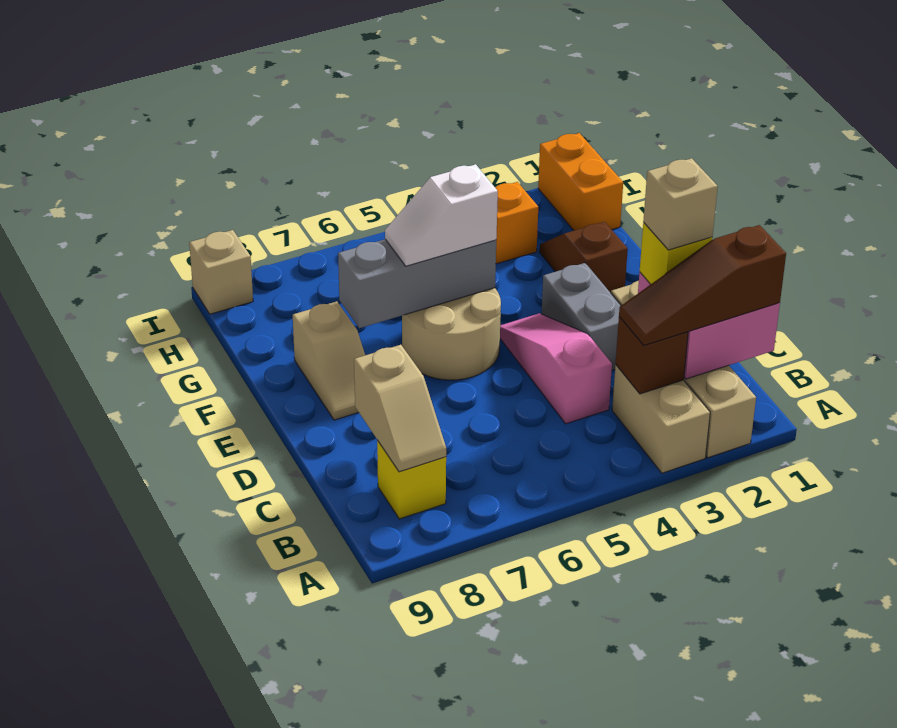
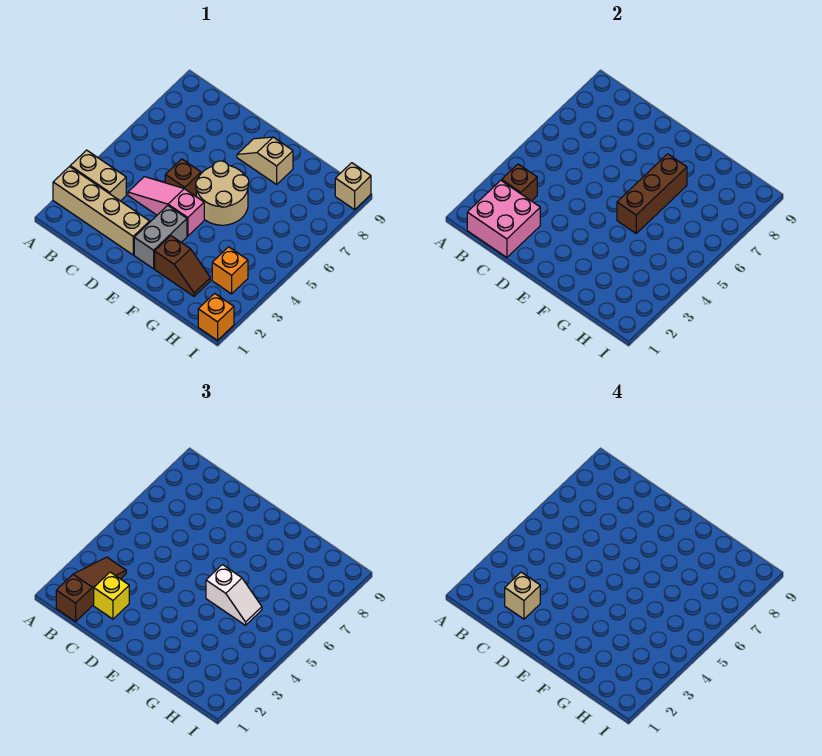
yellow brick B8 level 1 -> none
tan slope B8:C8 level 2 top C -> none
pink slope C4:E4 level 1 top C -> pink slope C4:E4 level 1 top E
grey brick D3:E3 level 1 -> grey brick E2:E3 level 1
none -> brown brick D5 level 1
grey brick F5:F7 level 2 -> brown brick F5:F7 level 2
white slope F5:F6 level 3 top 5 -> white slope F5:G5 level 3 top F
orange brick H1:I1 level 1 -> orange brick I1 level 1

